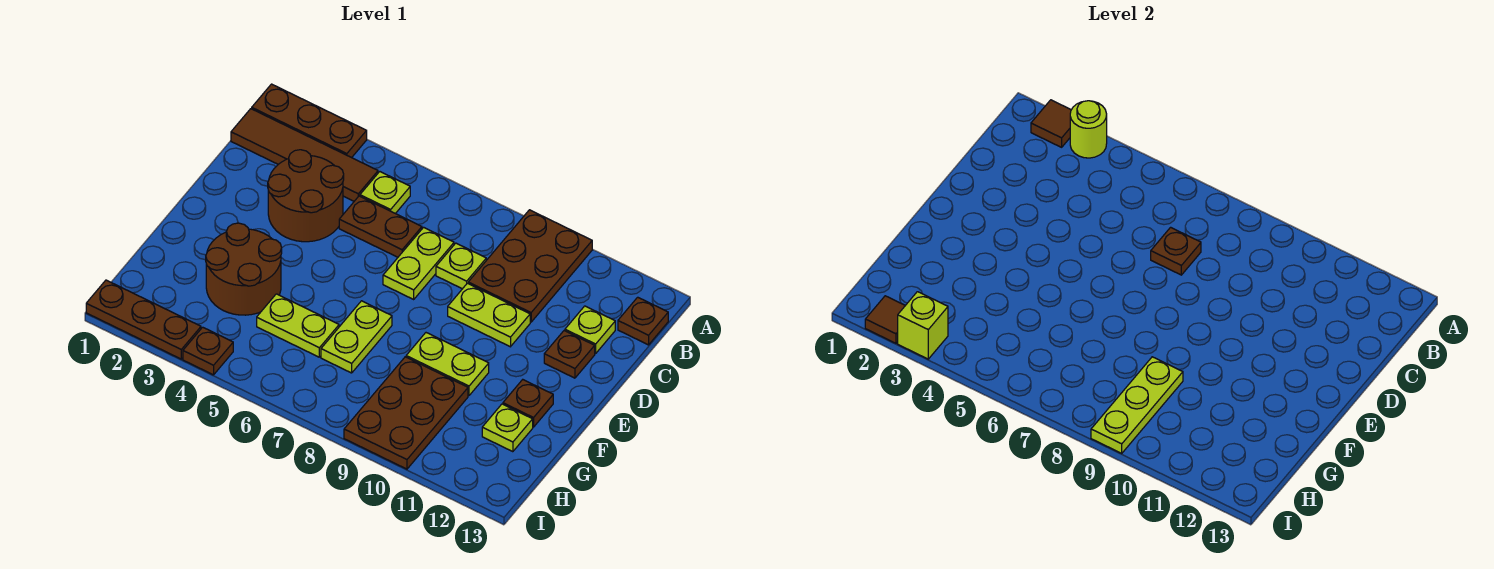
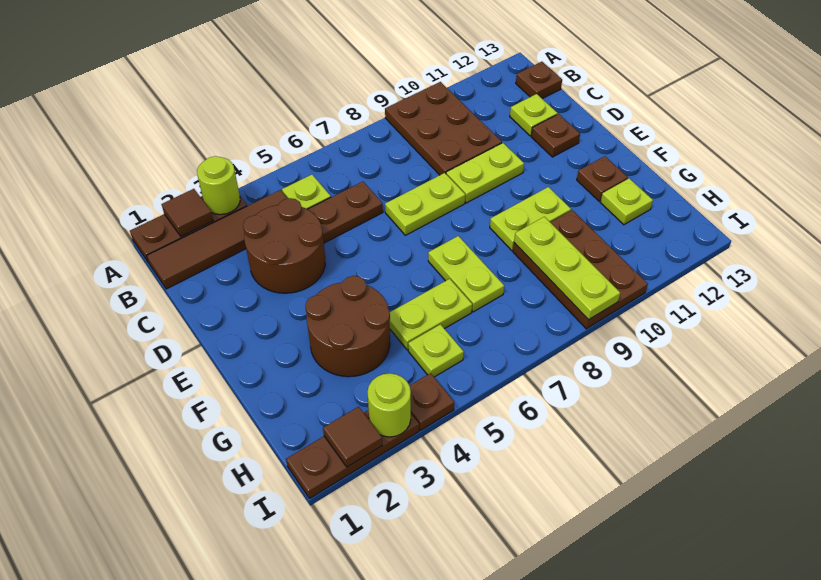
lime plate C7:D7 level 1 -> lime plate D7:D8 level 1
brown plate C7 level 2 -> none
lime plate C8 level 1 -> lime plate H5 level 1
lime brick I3 level 2 -> lime round brick I3 level 2

